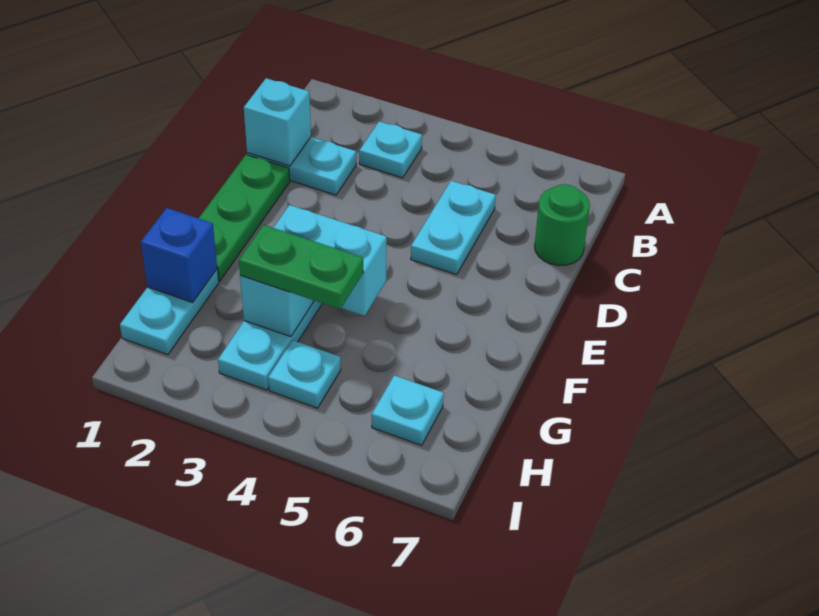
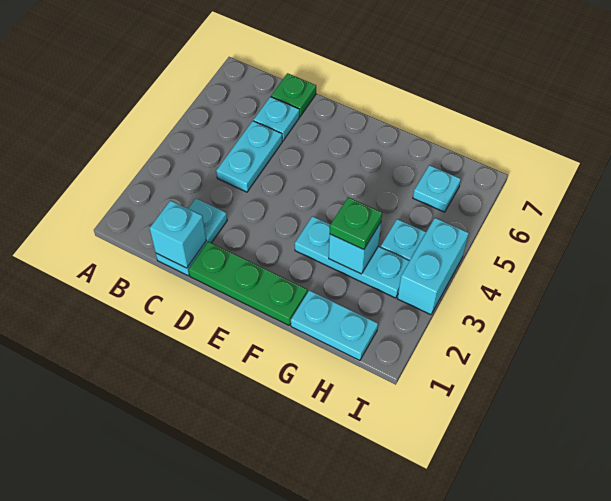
cyan plate B3 level 1 -> cyan plate C6 level 1
cyan plate C5:D5 level 1 -> cyan plate C4:C5 level 1
green round brick C7 level 1 -> green plate C7 level 1
cyan brick F3:F4 level 2 -> cyan brick I3:I4 level 1
blue brick G1 level 2 -> none
green plate G3:G4 level 3 -> green plate G3 level 3

